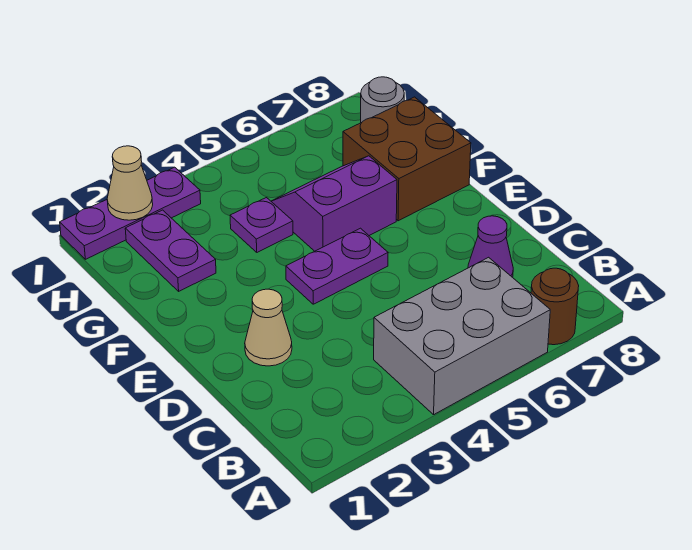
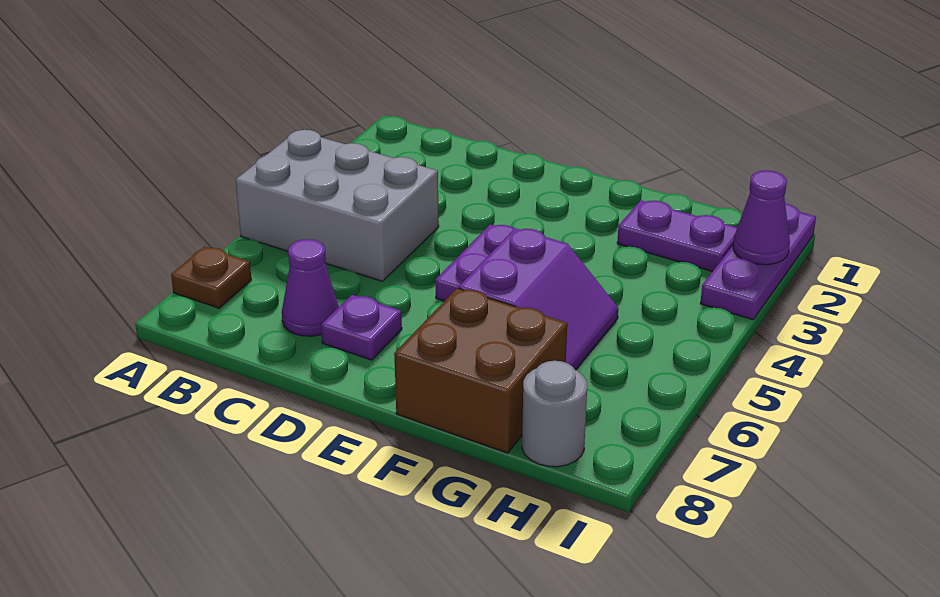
grey brick A4:B6 level 1 -> grey brick A4:C5 level 1
brown round brick A7 level 1 -> brown plate A7 level 1
tan cone D2 level 1 -> none
purple plate G4 level 1 -> purple plate D7 level 1
tan cone I2 level 2 -> purple cone I2 level 2

